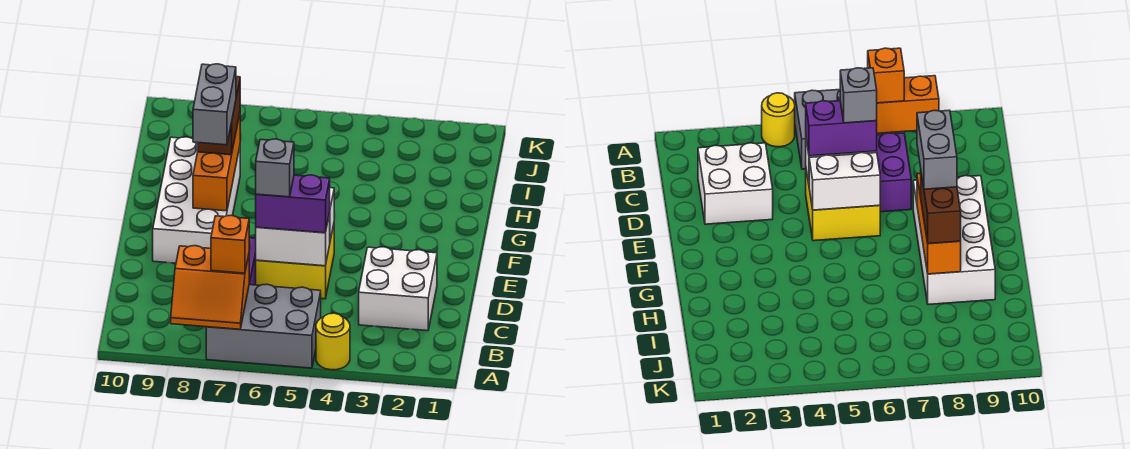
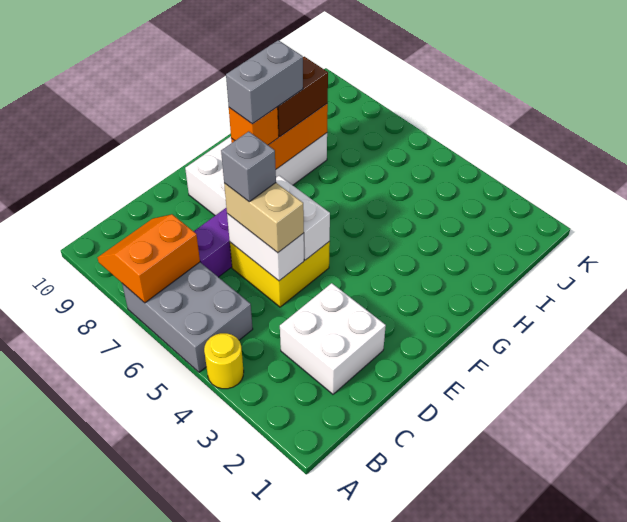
orange slope A7:B8 level 2 top B -> orange slope A7:B8 level 2 top 7
orange brick B7 level 3 -> orange brick F8 level 3
purple brick D5:D6 level 3 -> tan brick D5:D6 level 3

